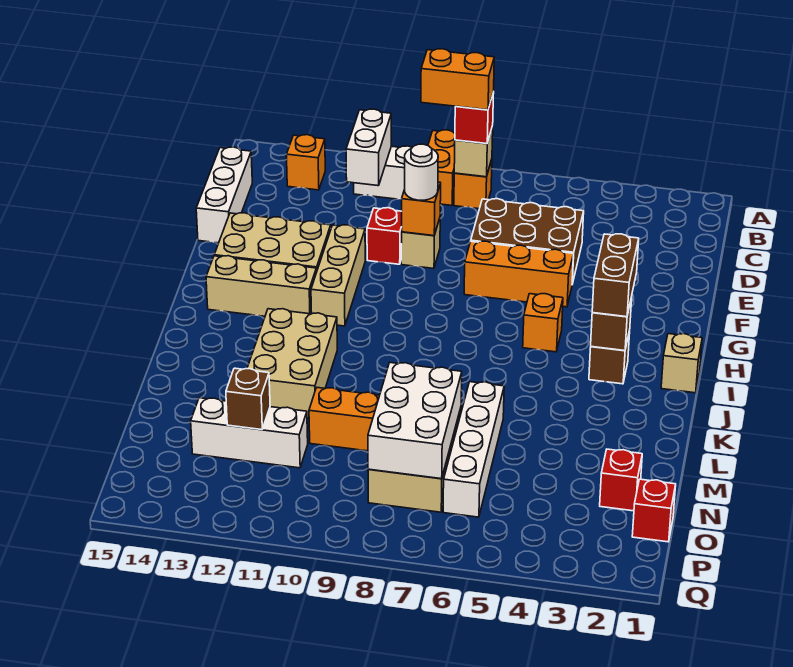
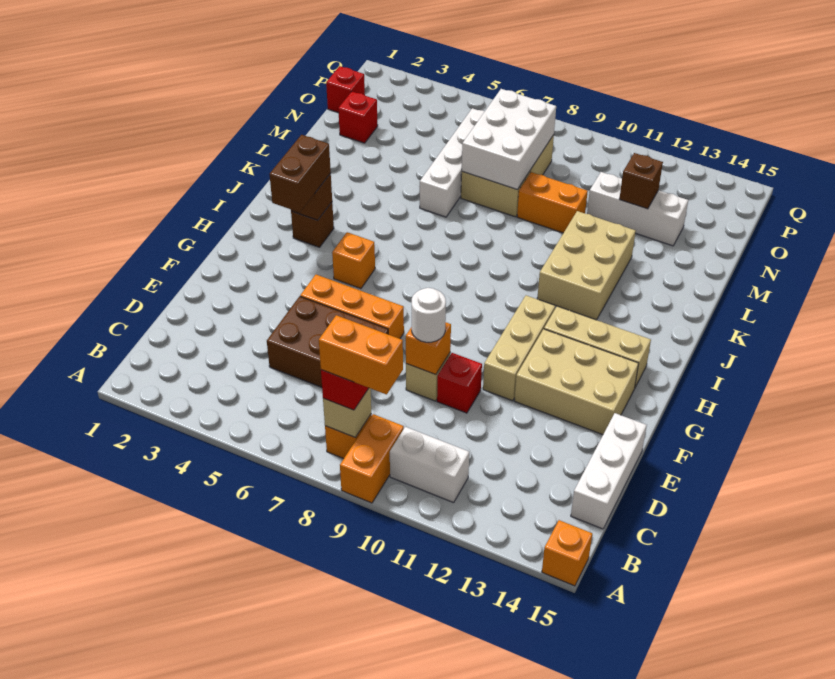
white brick B11:C11 level 2 -> none
orange brick B13 level 1 -> orange brick A15 level 1
tan brick I1 level 1 -> none

